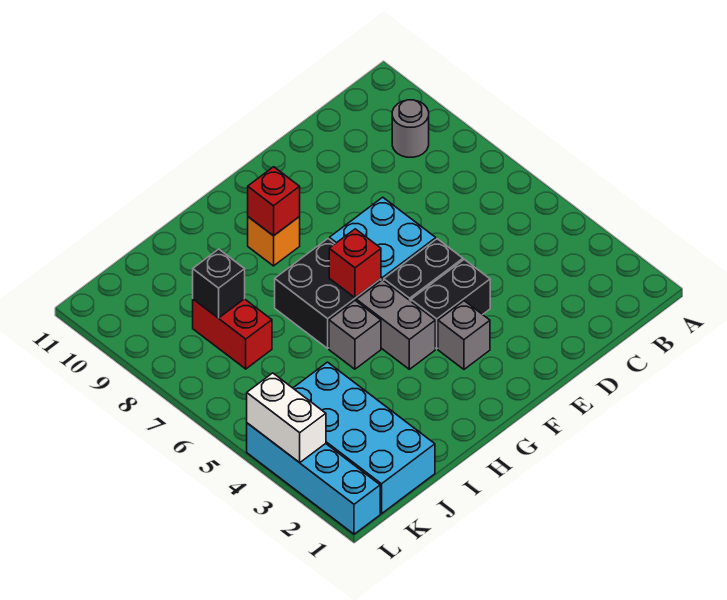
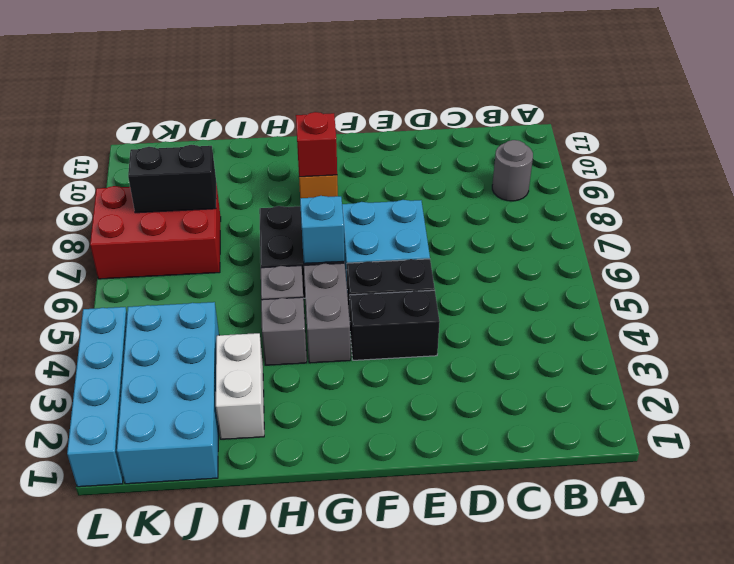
grey brick F3 level 1 -> grey brick H4 level 1
red brick G6 level 2 -> cyan brick G6 level 2
red brick J7:J8 level 1 -> red brick J7:L8 level 1
black brick J8 level 2 -> black brick J8:K8 level 2
white brick L3:L4 level 2 -> white brick I2:I3 level 1

